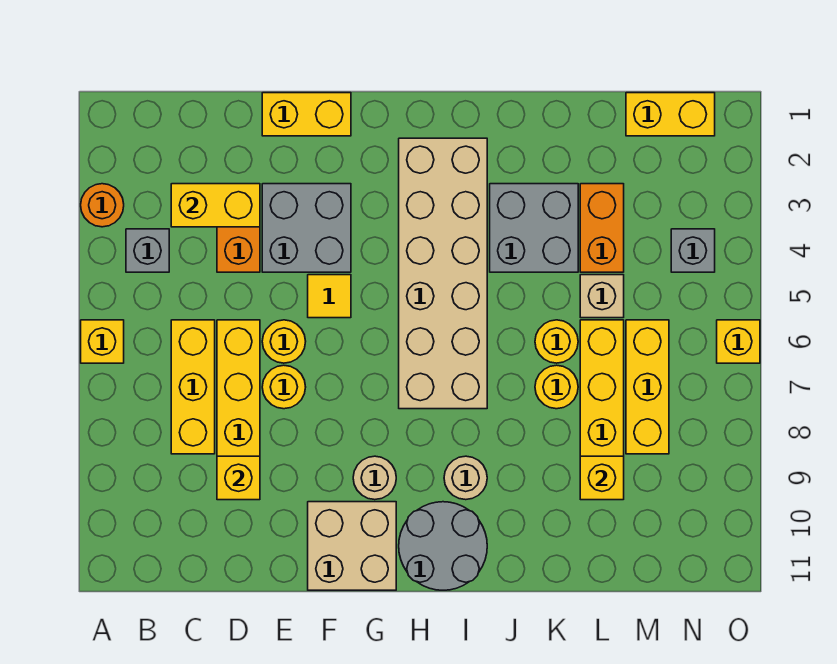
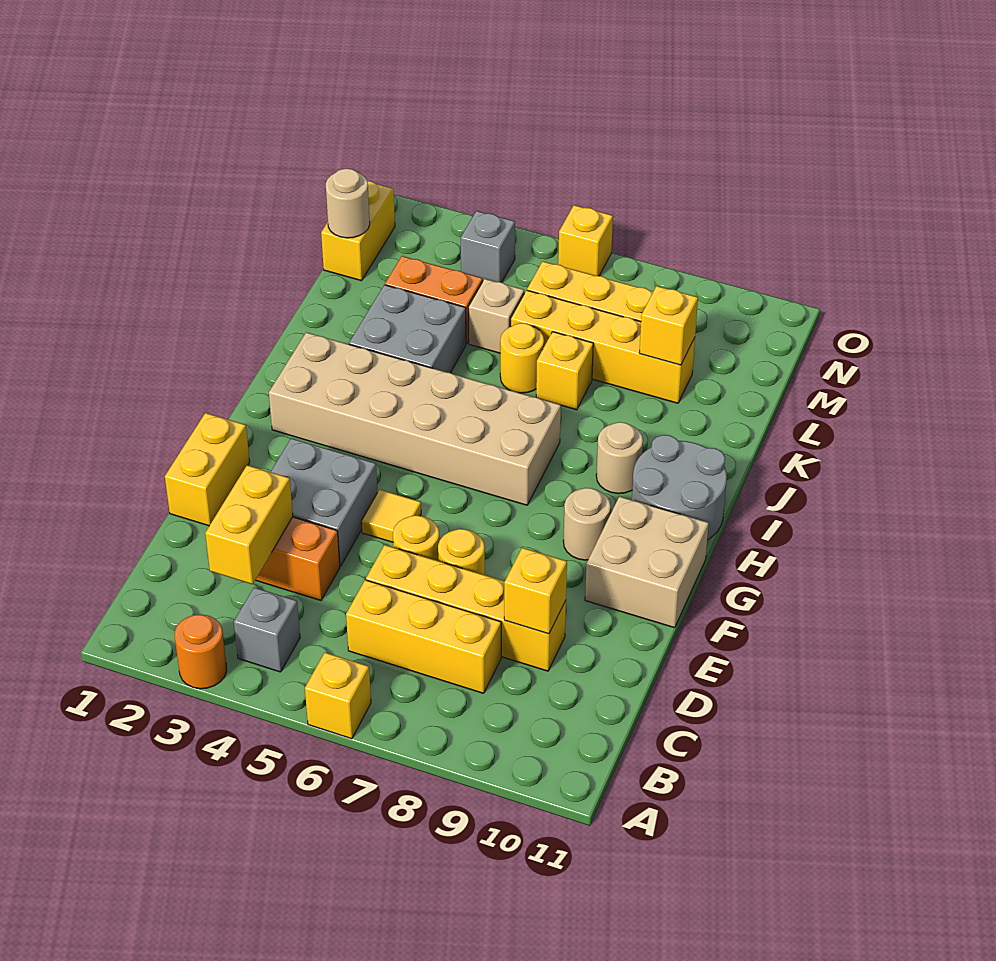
yellow round brick K7 level 1 -> yellow brick K7 level 1
none -> tan round brick M1 level 2

